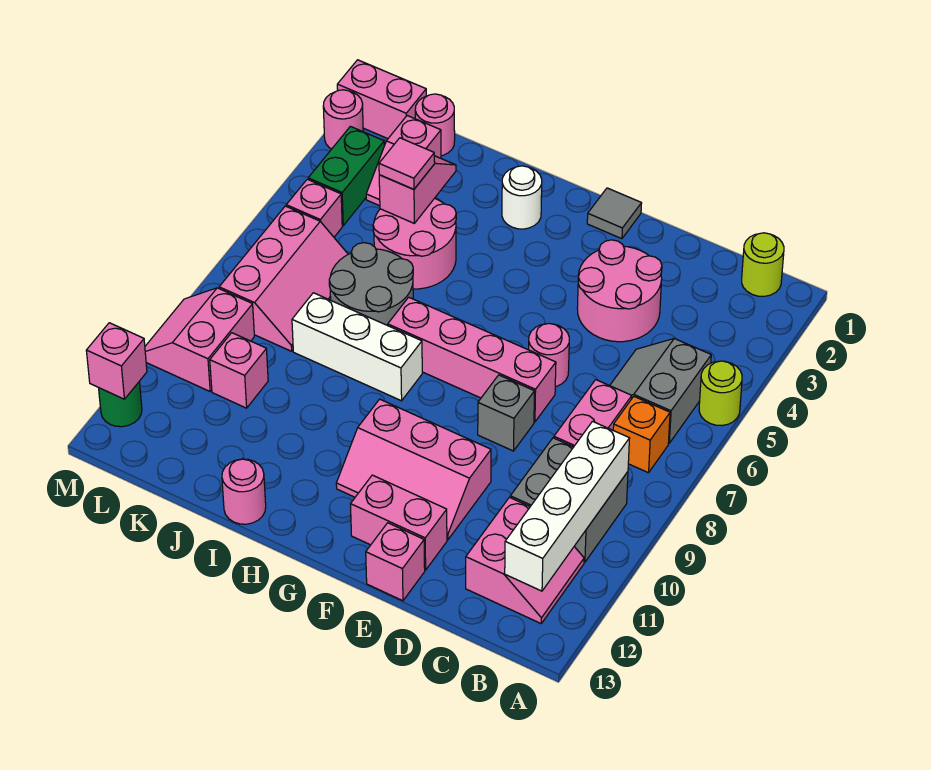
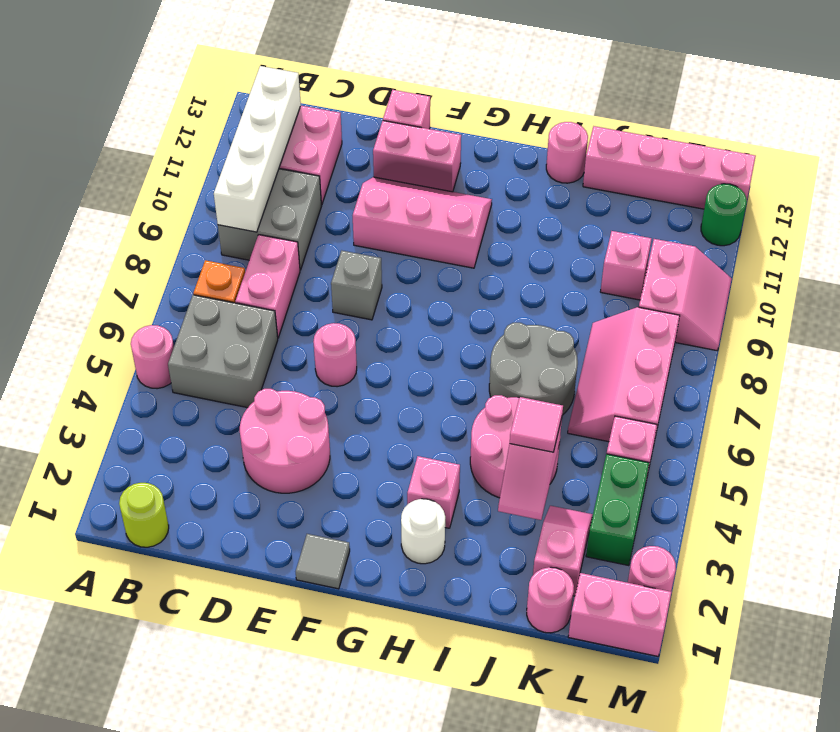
lime round brick A5 level 1 -> pink round brick A5 level 1
grey slope B5:C6 level 1 top B -> grey brick B5:C6 level 1
pink brick E7:H7 level 1 -> pink brick J13:M13 level 1
white brick H8:J8 level 1 -> none
pink brick M12 level 2 -> pink brick H3 level 1

